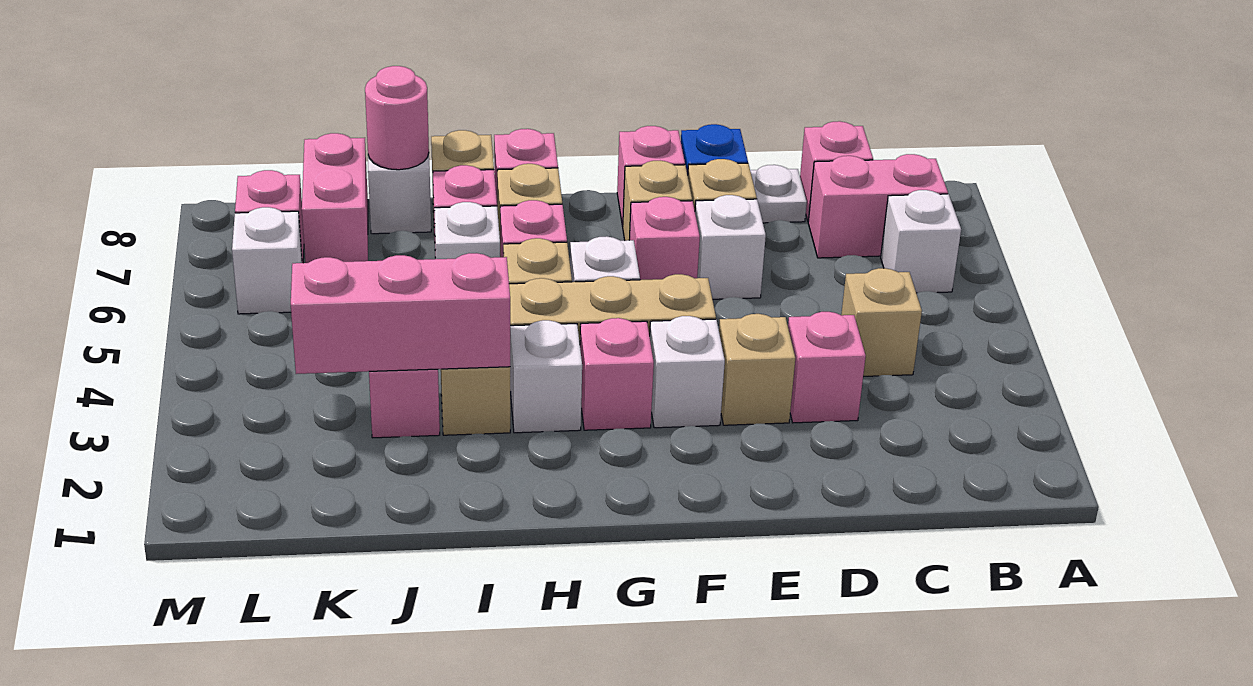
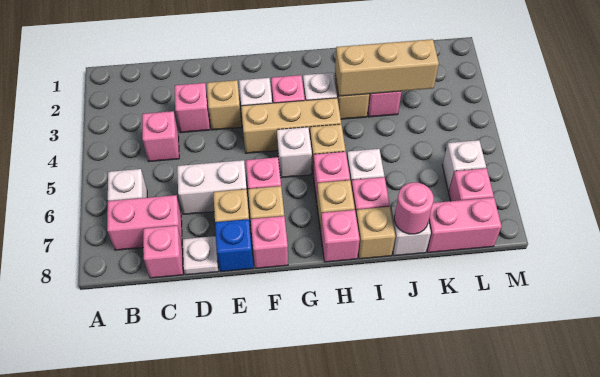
tan brick C4 level 1 -> pink brick C4 level 1
white brick E6 level 1 -> white brick D6:E6 level 1
pink brick I3:K3 level 2 -> tan brick I3:K3 level 2
pink brick K7:K8 level 1 -> pink brick K8:L8 level 1

